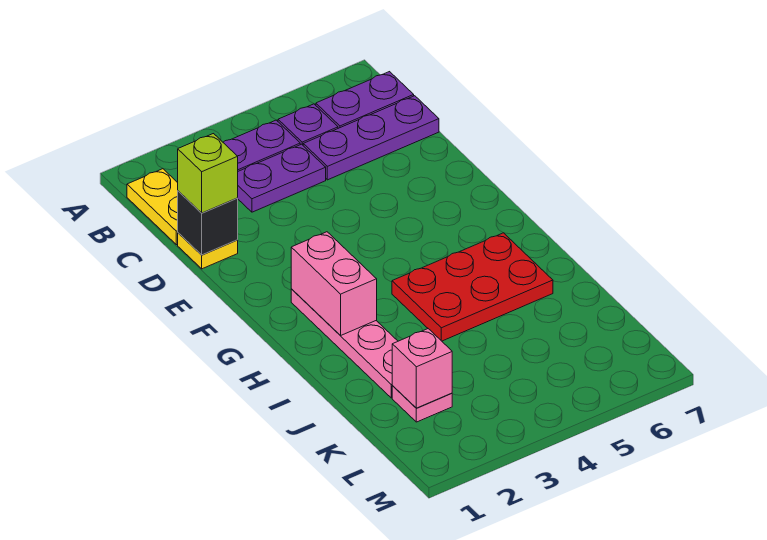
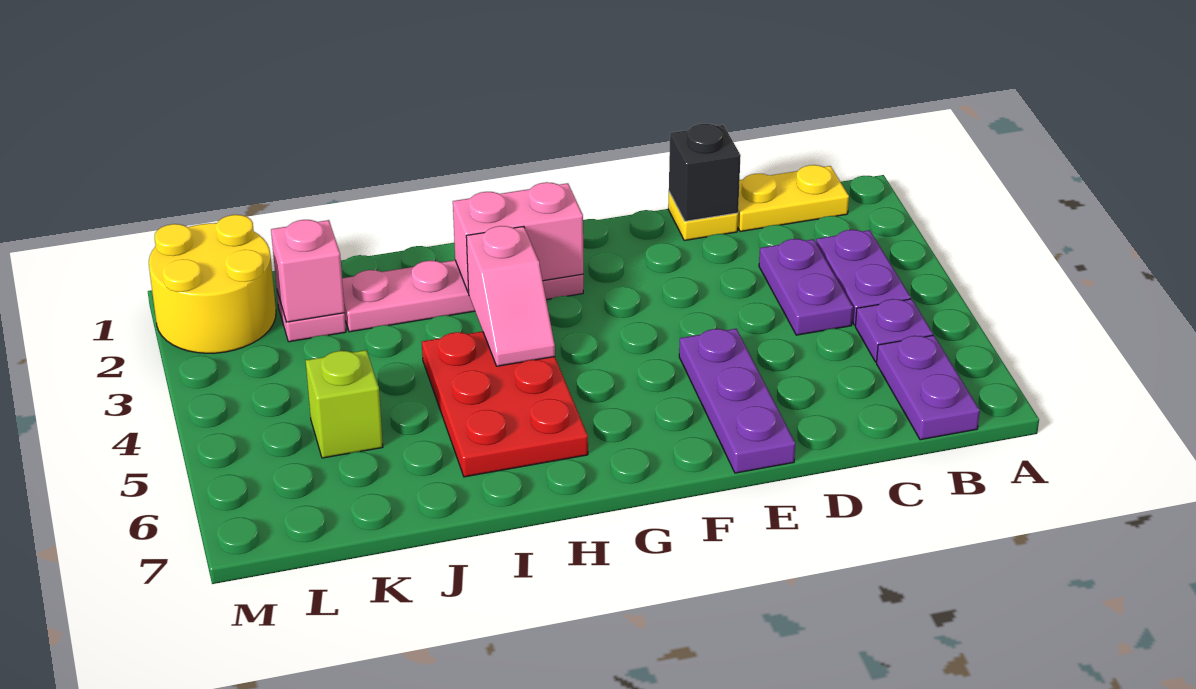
purple plate C5:C7 level 1 -> purple plate E5:E7 level 1
lime brick D1 level 3 -> lime brick K5 level 1
none -> pink slope H3:H4 level 2 top 3
none -> yellow round brick L1:M2 level 1

